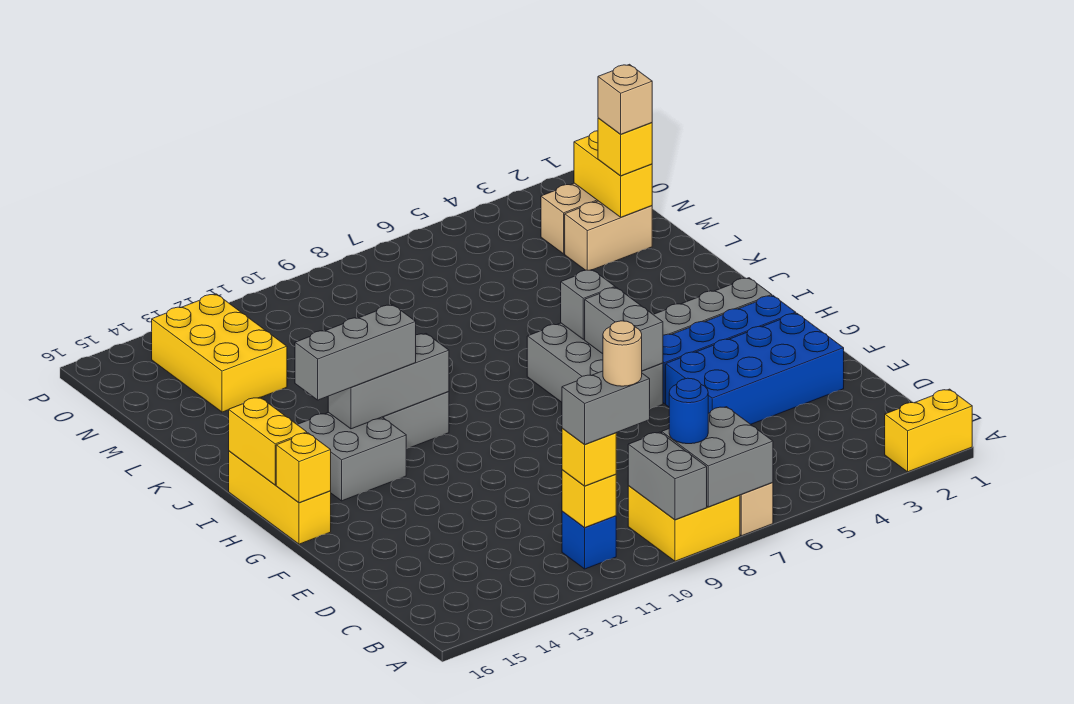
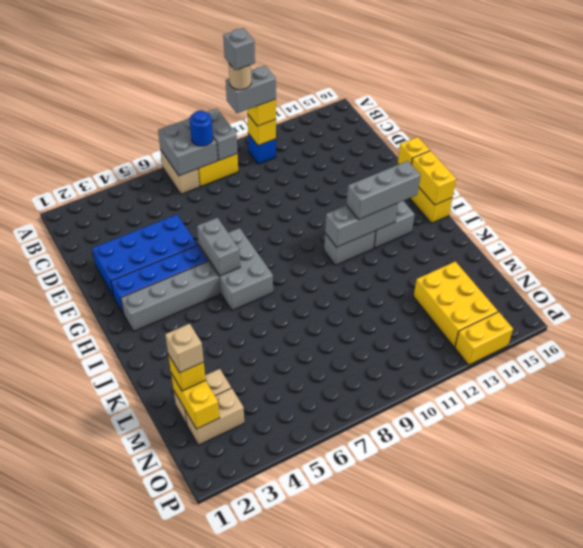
yellow brick A1:A2 level 1 -> yellow brick P13:P14 level 1
grey brick I6 level 2 -> grey brick B10 level 6

